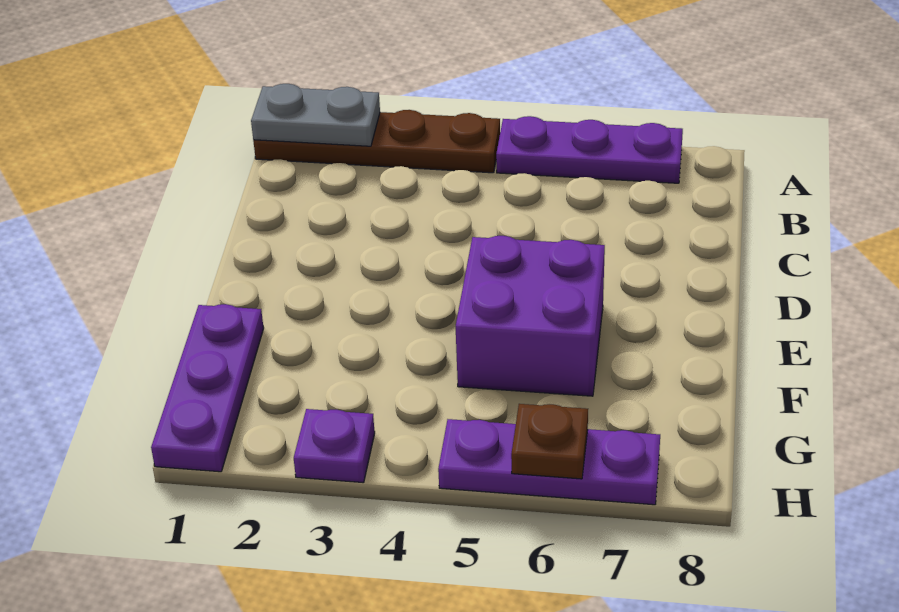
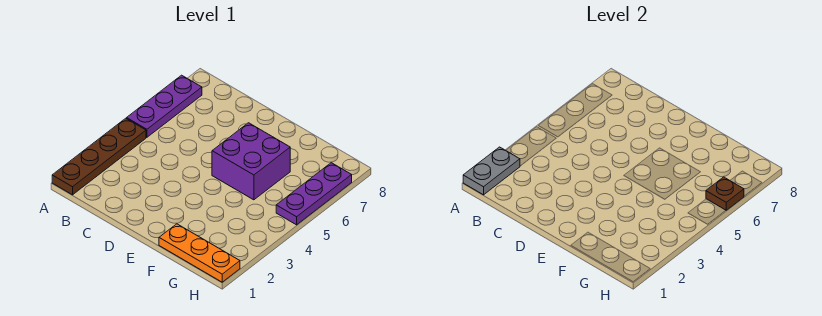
purple plate F1:H1 level 1 -> orange plate F1:H1 level 1
purple plate H3 level 1 -> none

